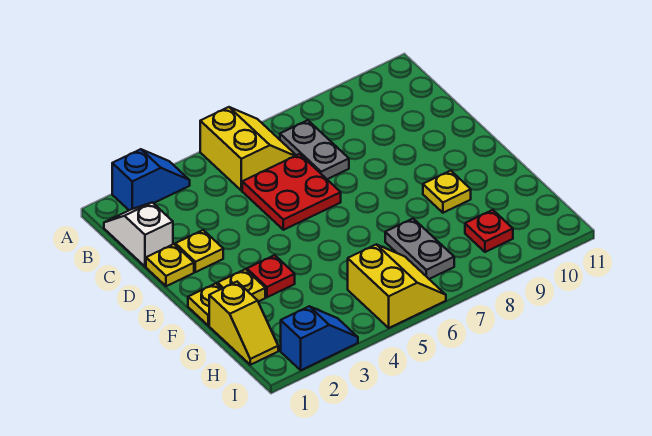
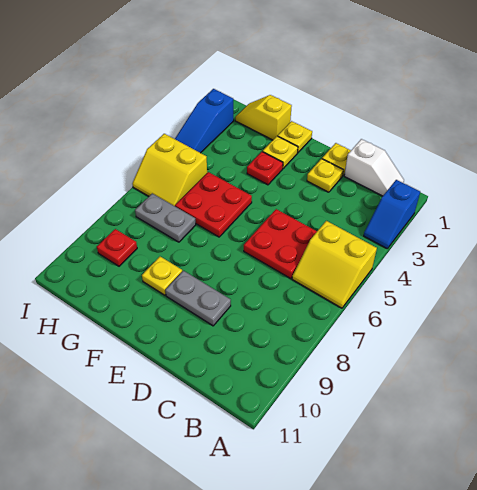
grey plate B7:C7 level 1 -> grey plate D9:E9 level 1
none -> red plate F5:G6 level 1
blue slope I2:I3 level 1 top 2 -> blue slope I2:I4 level 1 top 2

